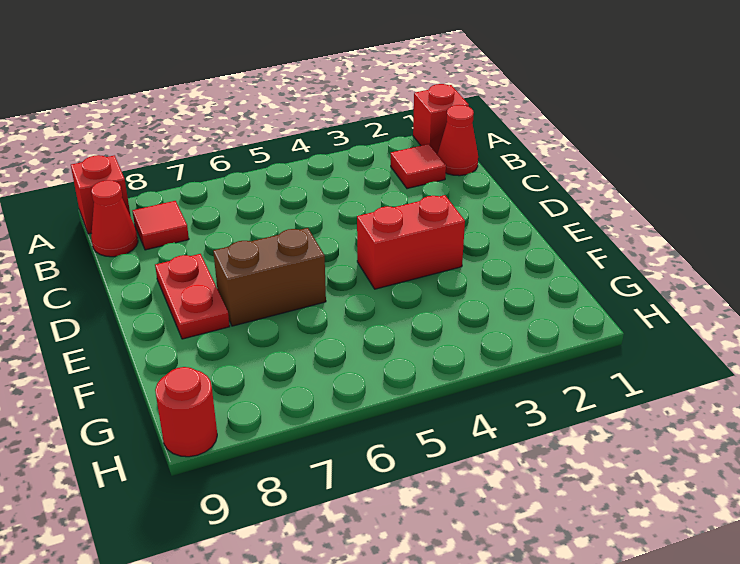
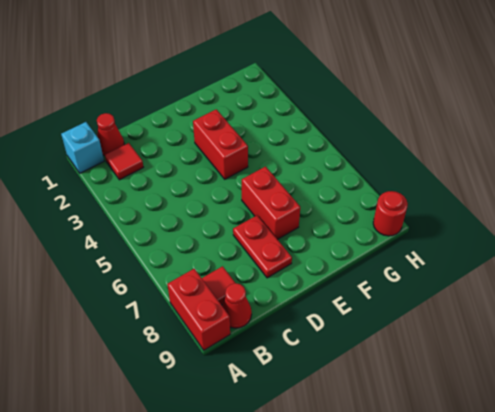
red brick A1 level 1 -> cyan brick A1 level 1
red brick A9 level 1 -> red brick A8:A9 level 1
red plate D8:E8 level 1 -> red plate D7:D8 level 1
brown brick E6:E7 level 1 -> red brick E6:E7 level 1

